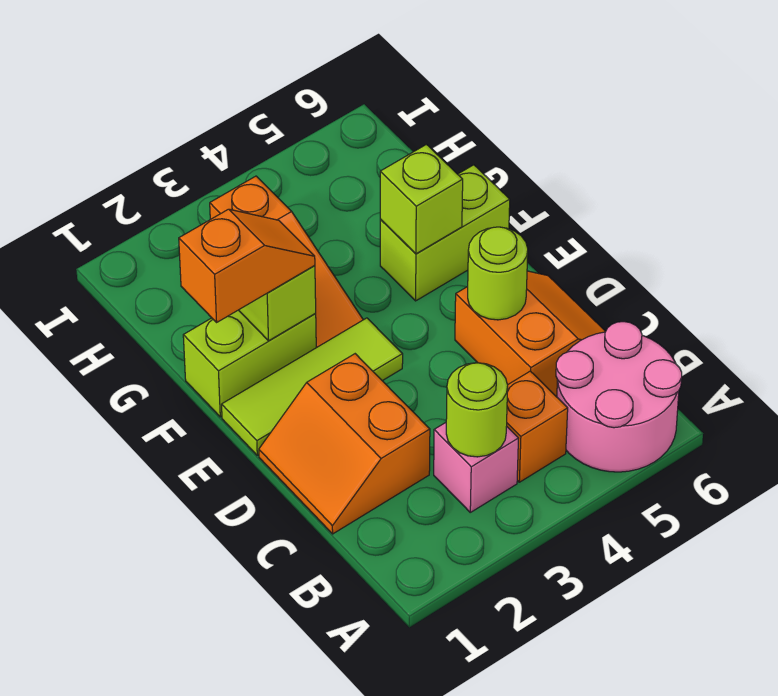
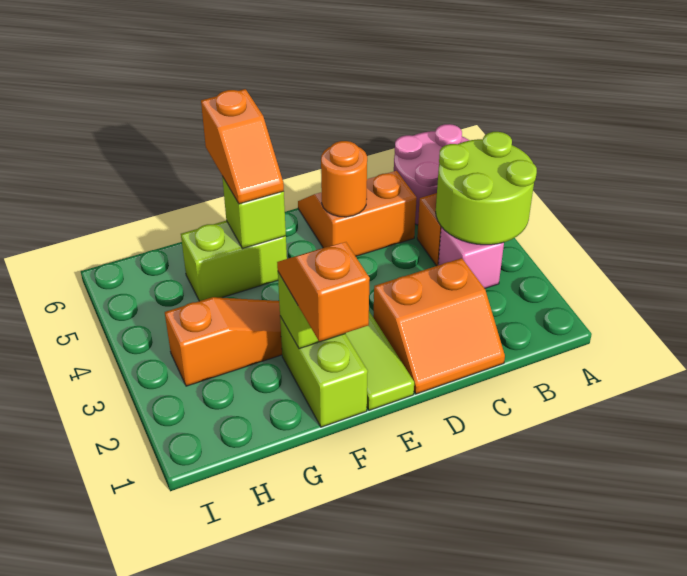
lime round brick B3 level 2 -> lime round brick A3:B4 level 2
lime round brick D5 level 2 -> orange round brick D5 level 2
lime brick F5:F6 level 1 -> lime brick F5:G5 level 1
none -> orange slope F5:F6 level 3 top 6

